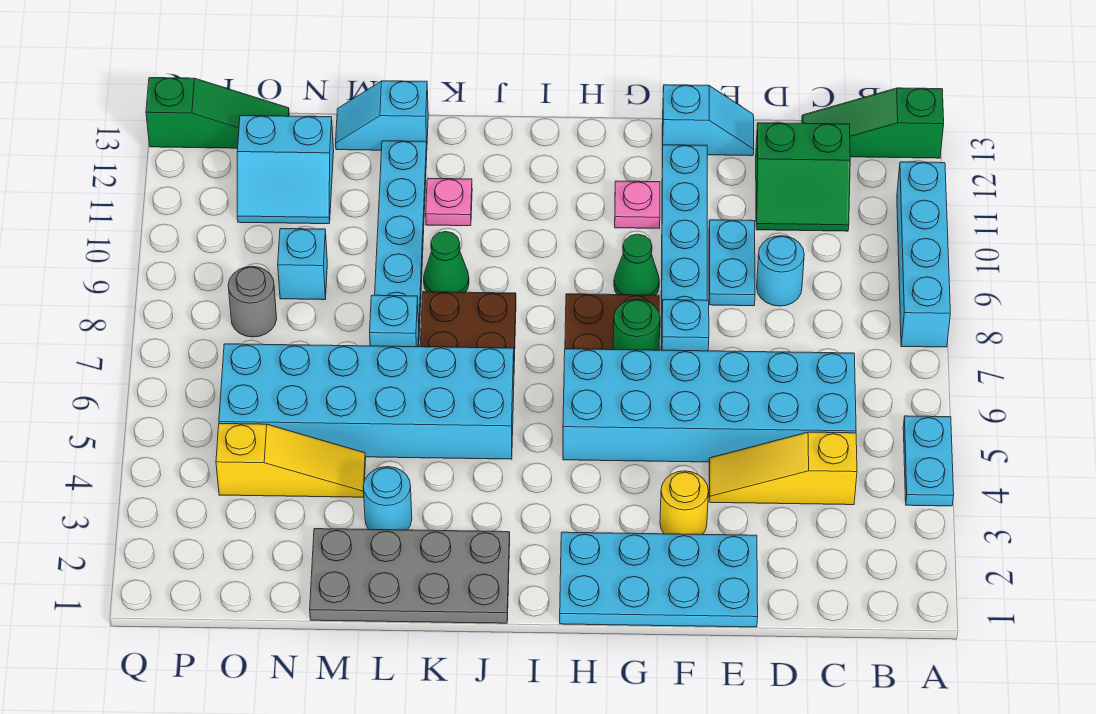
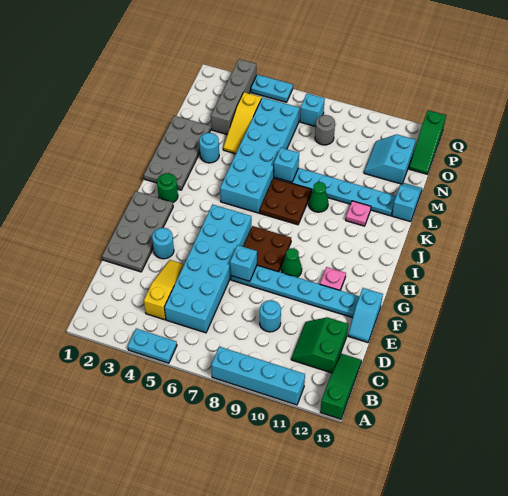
cyan plate E1:H2 level 1 -> grey plate E1:H2 level 1
cyan plate E9:E10 level 1 -> cyan plate Q4:Q5 level 1
yellow round brick F3 level 1 -> cyan round brick F3 level 1
green round brick G7 level 2 -> green round brick I2 level 1
none -> grey brick N3:Q3 level 1
cyan brick N9 level 1 -> cyan brick P7 level 1

